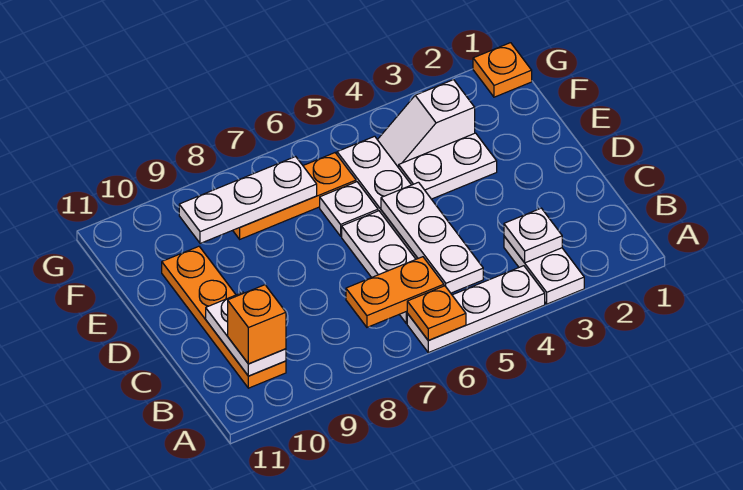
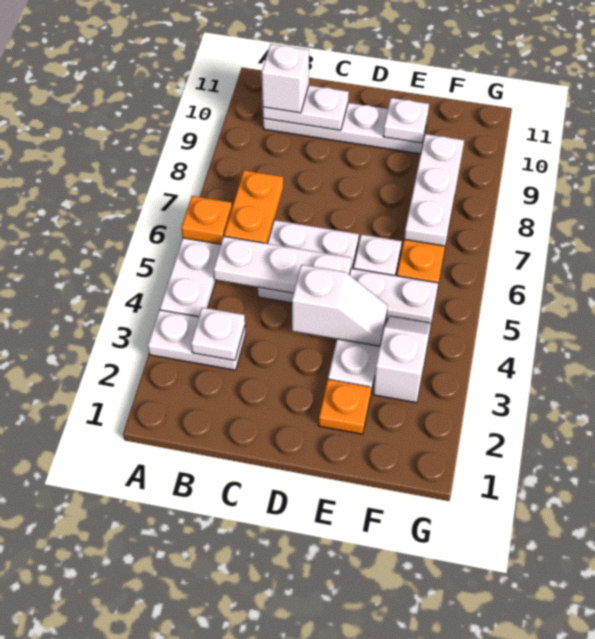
orange plate B10:E10 level 1 -> white plate B10:E10 level 1
orange brick B10 level 3 -> white brick B10 level 3
none -> white slope D4:E4 level 2 top D
none -> white plate E10 level 2
orange plate G1 level 1 -> orange plate E2 level 1

